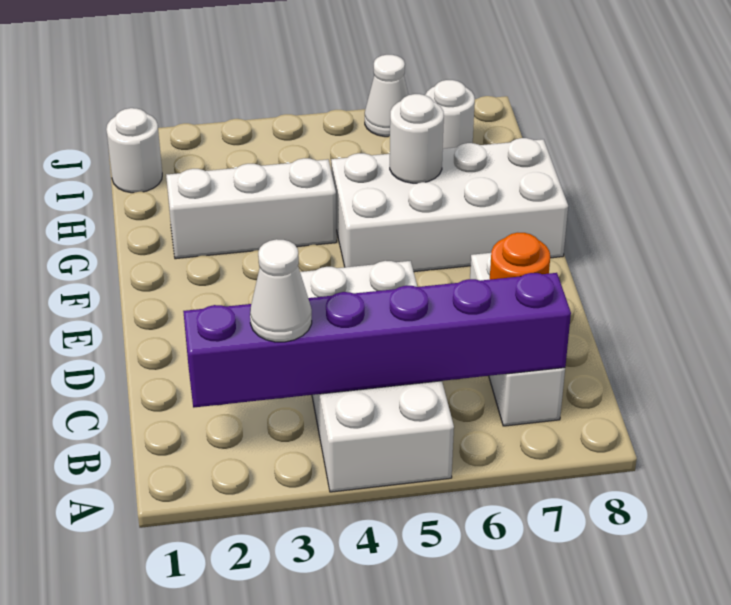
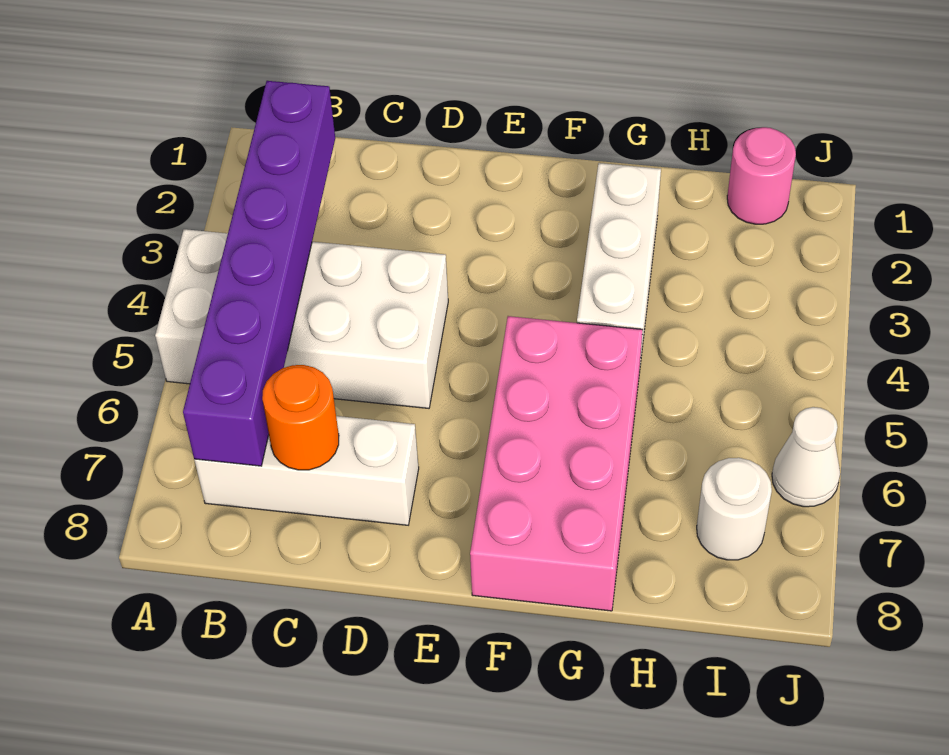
white cone B3 level 3 -> none
white brick F5:G8 level 1 -> pink brick F5:G8 level 1
white round brick G6 level 2 -> none
white round brick I1 level 1 -> pink round brick I1 level 1

